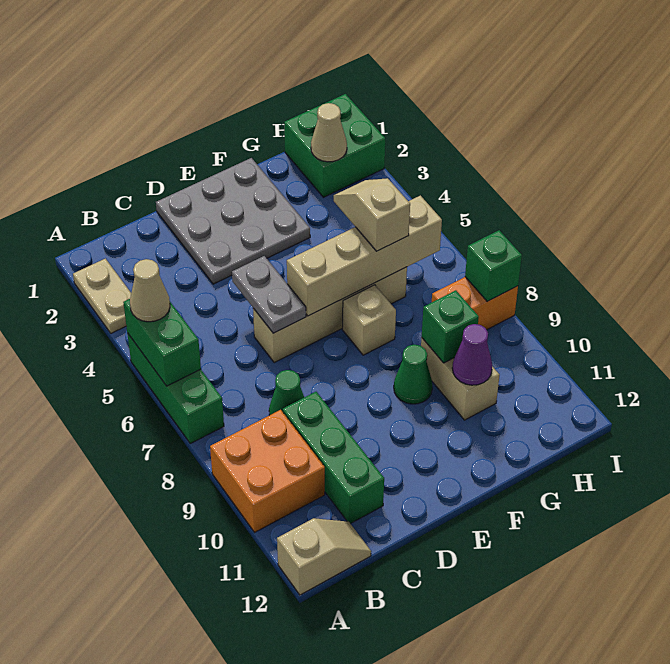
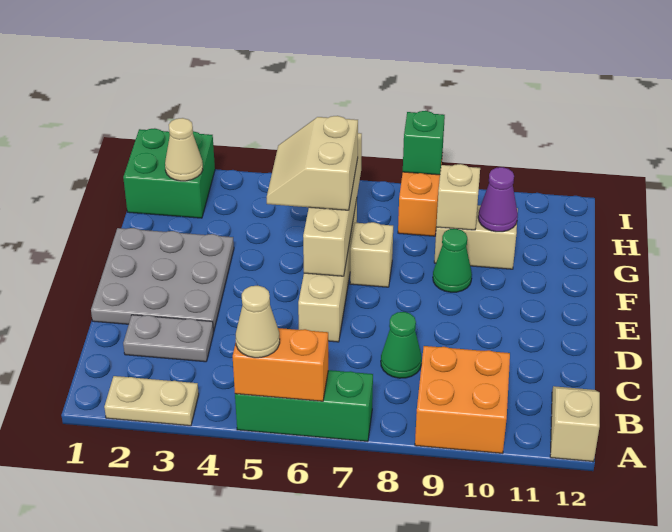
green brick A5:A6 level 2 -> orange brick A5:A6 level 2
green brick C9:C11 level 1 -> none
grey plate D5:D6 level 2 -> grey plate C2:C3 level 1
tan slope G5:G6 level 3 top 6 -> tan slope F5:G6 level 3 top 6
green brick G9 level 2 -> tan brick G9 level 2

